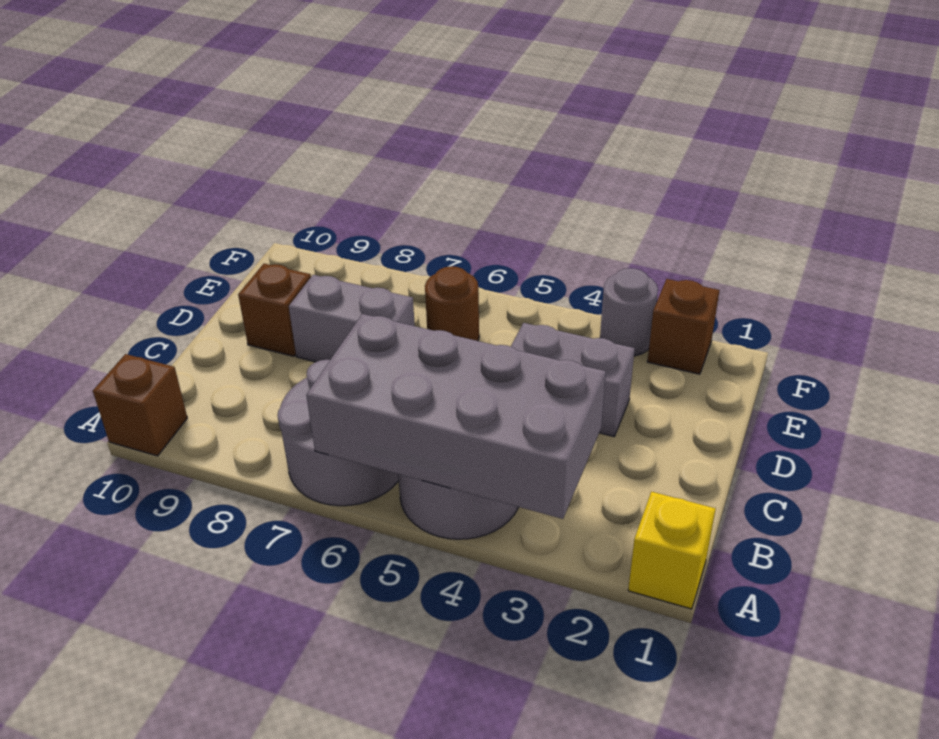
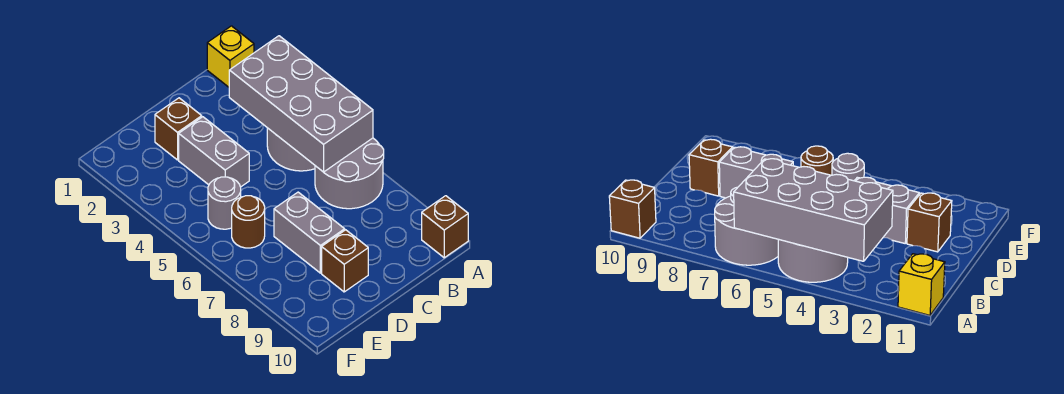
brown brick F2 level 1 -> brown brick D2 level 1
grey round brick F3 level 1 -> grey round brick E5 level 1

